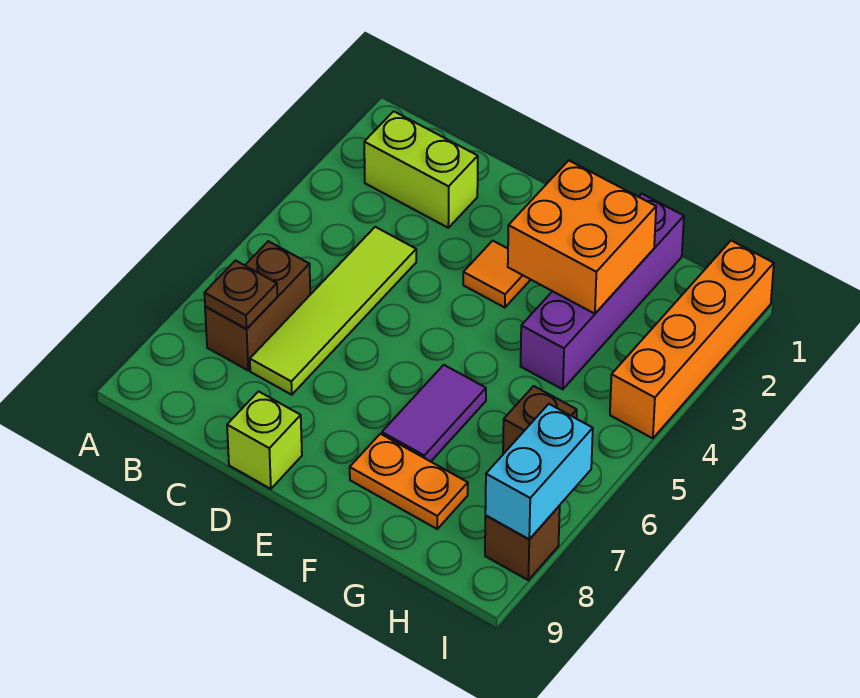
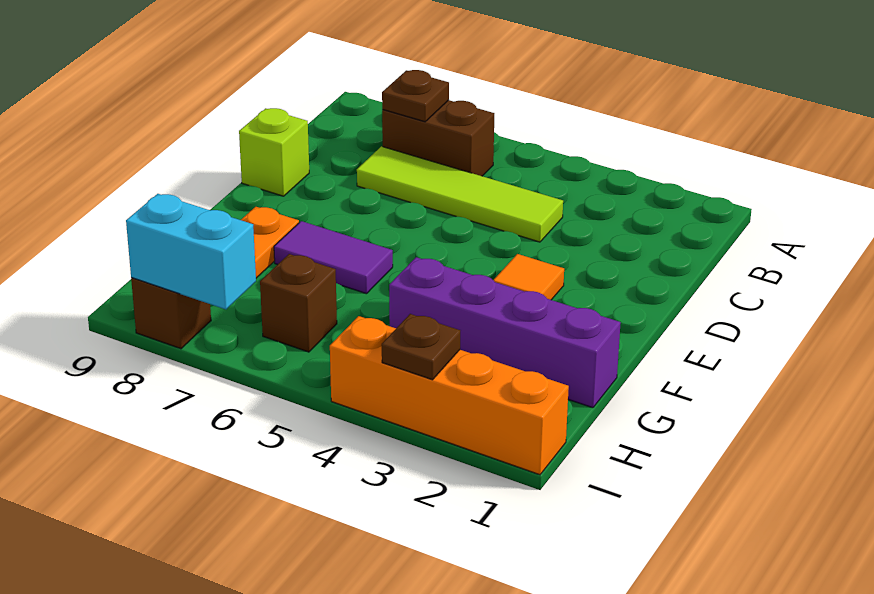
lime brick B2:C2 level 1 -> none
orange brick F2:G3 level 2 -> none
none -> brown plate I3 level 2

